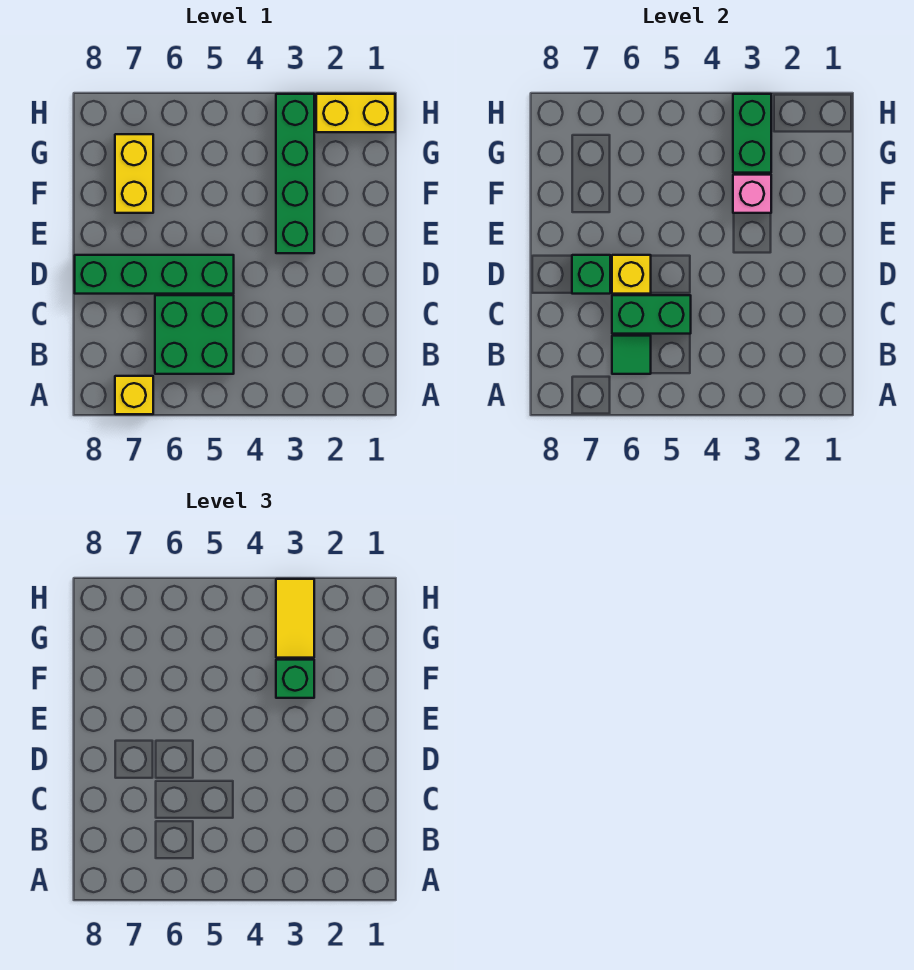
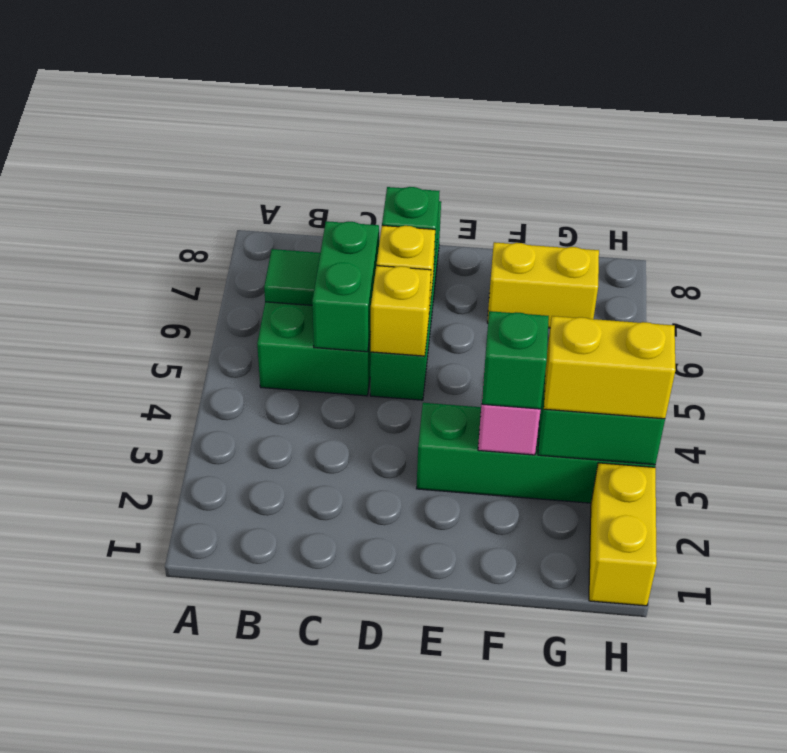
yellow brick A7 level 1 -> yellow brick D5 level 2
yellow tile G3:H3 level 3 -> yellow brick G3:H3 level 3

